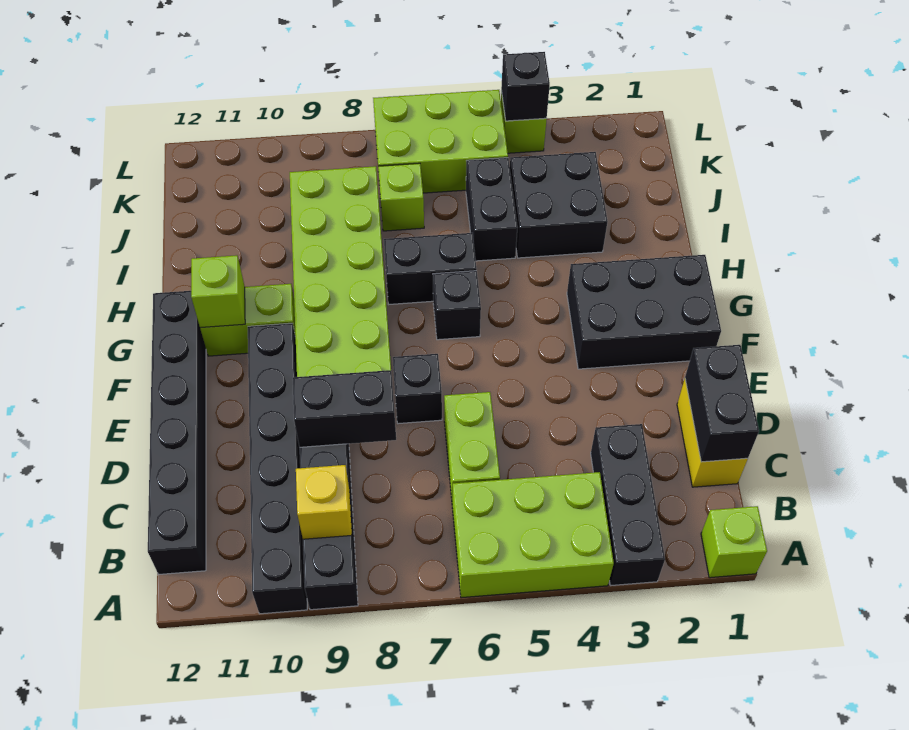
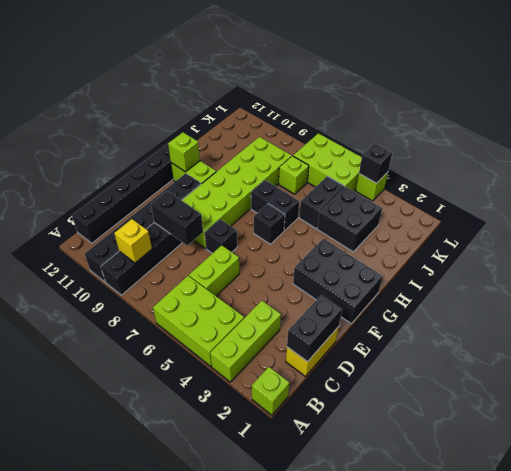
black brick A3:C3 level 1 -> lime brick A3:C3 level 1

